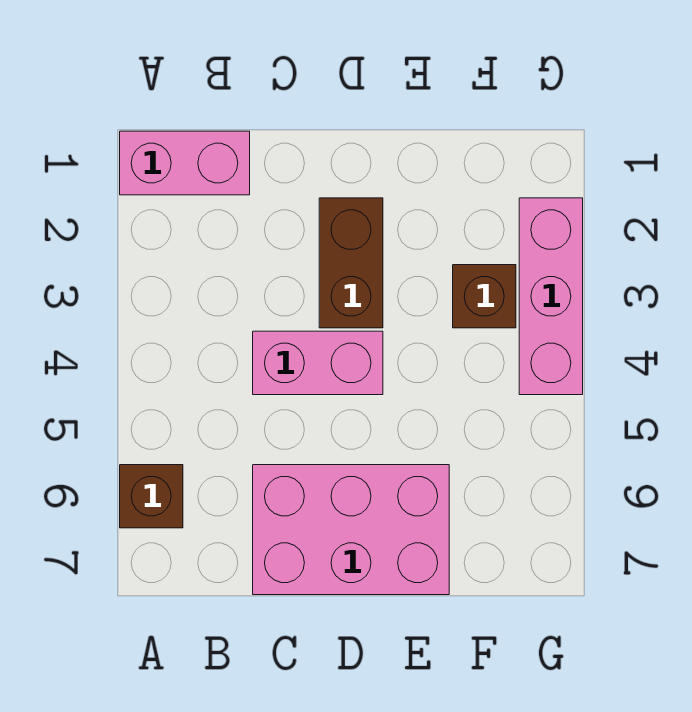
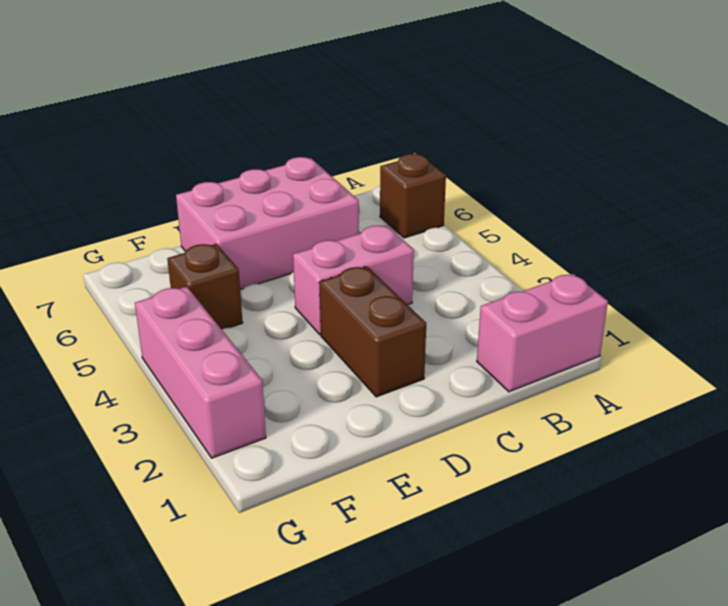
brown brick F3 level 1 -> brown brick F5 level 1

